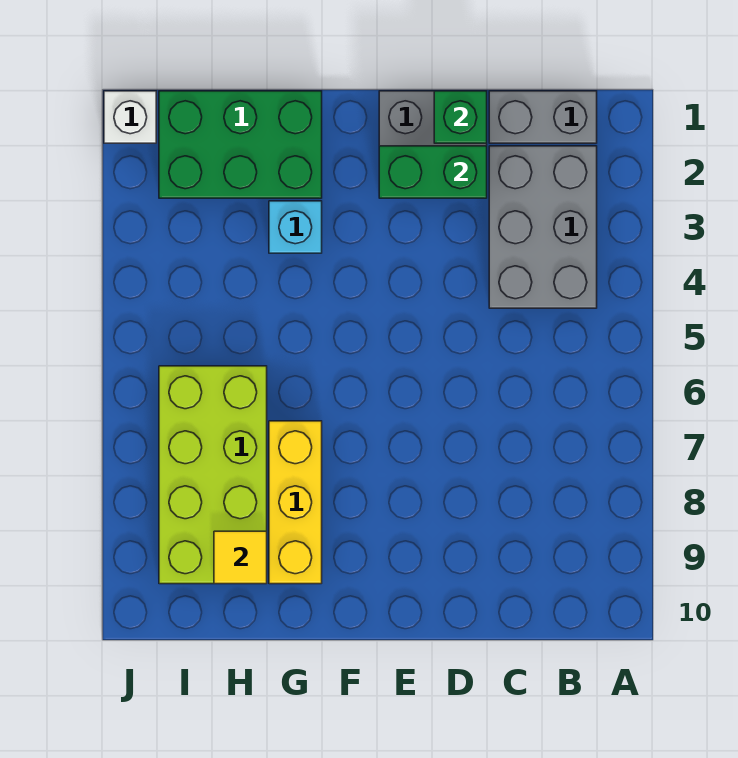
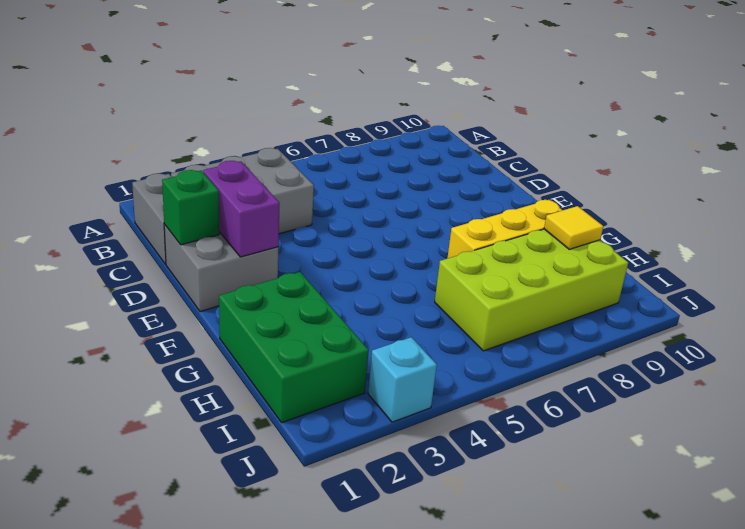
green brick D2:E2 level 2 -> purple brick D2:E2 level 2
cyan brick G3 level 1 -> cyan brick J3 level 1
white brick J1 level 1 -> none

